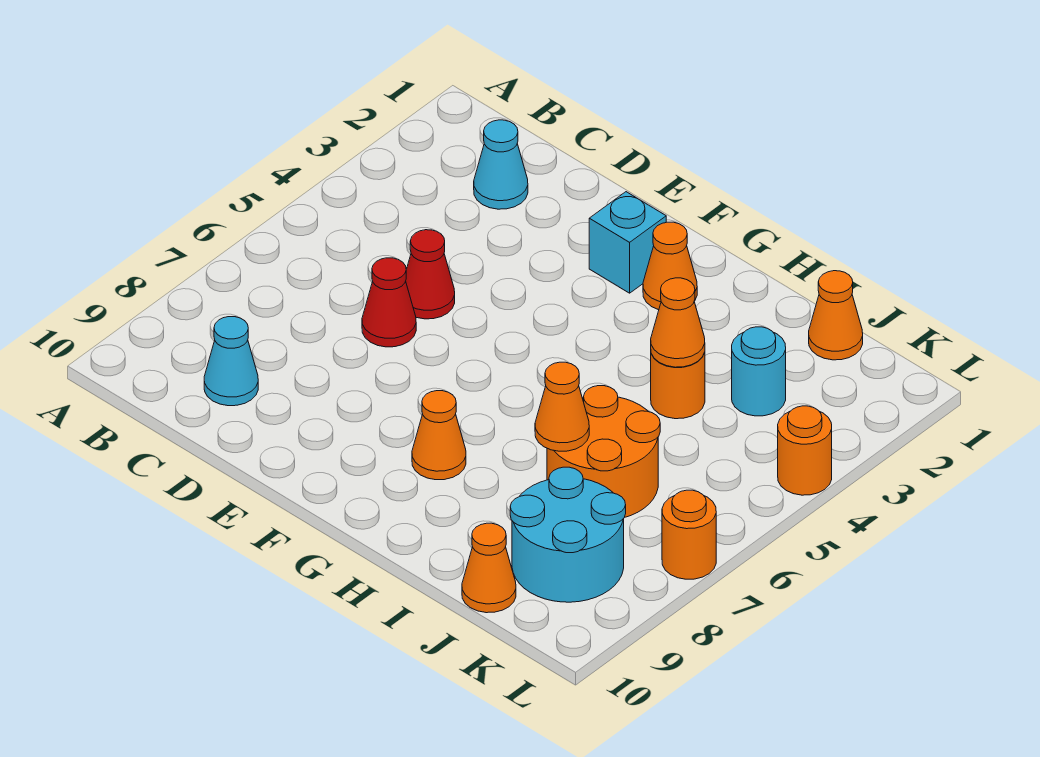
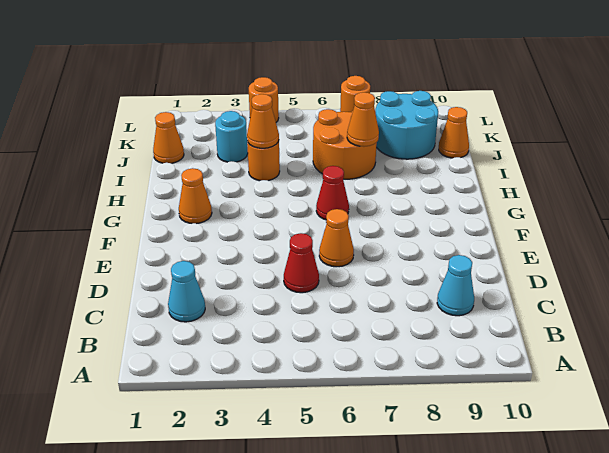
red cone D6 level 1 -> red cone G6 level 1
cyan brick F2 level 1 -> none
orange cone G8 level 1 -> orange cone E6 level 1

